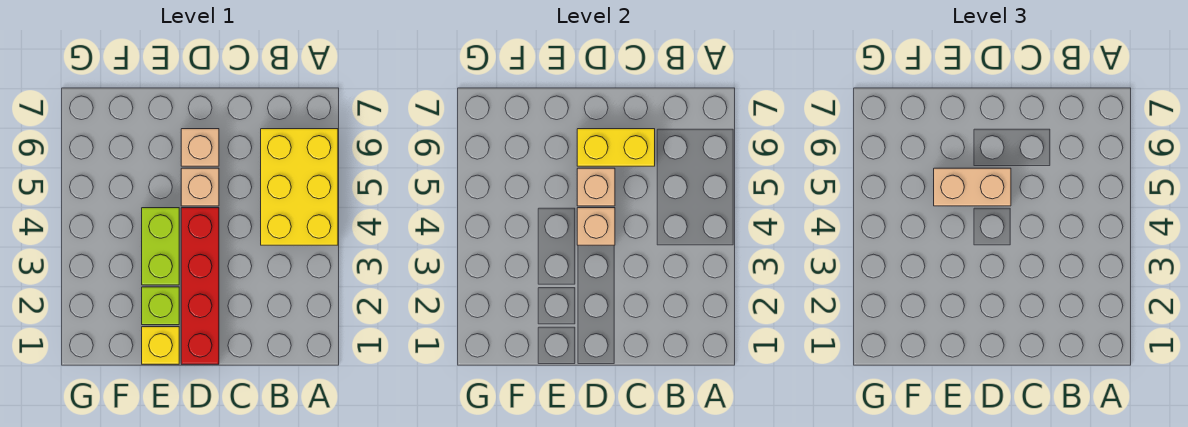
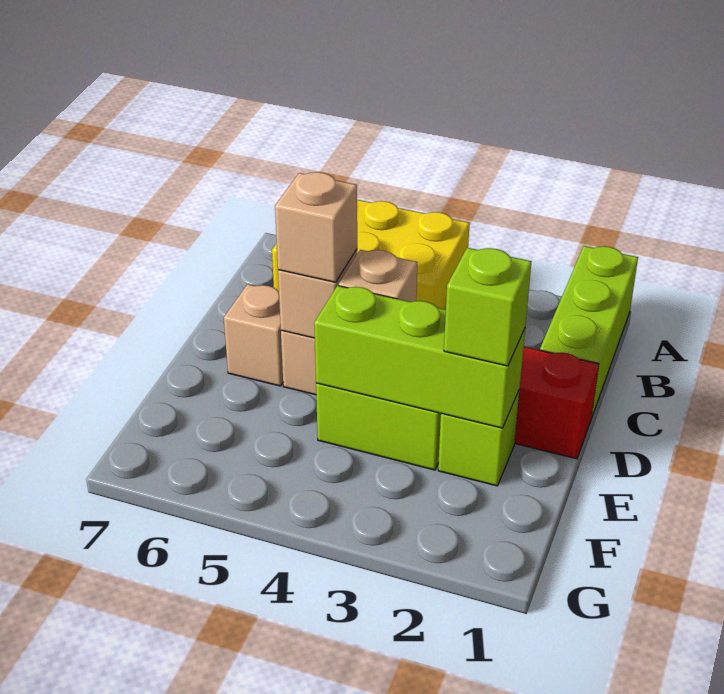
none -> lime brick A1:C1 level 1
yellow brick C6:D6 level 2 -> none
tan brick D5:E5 level 3 -> tan brick D5 level 3
yellow brick E1 level 1 -> none
none -> lime brick E2:E4 level 2
none -> lime brick E2 level 3

